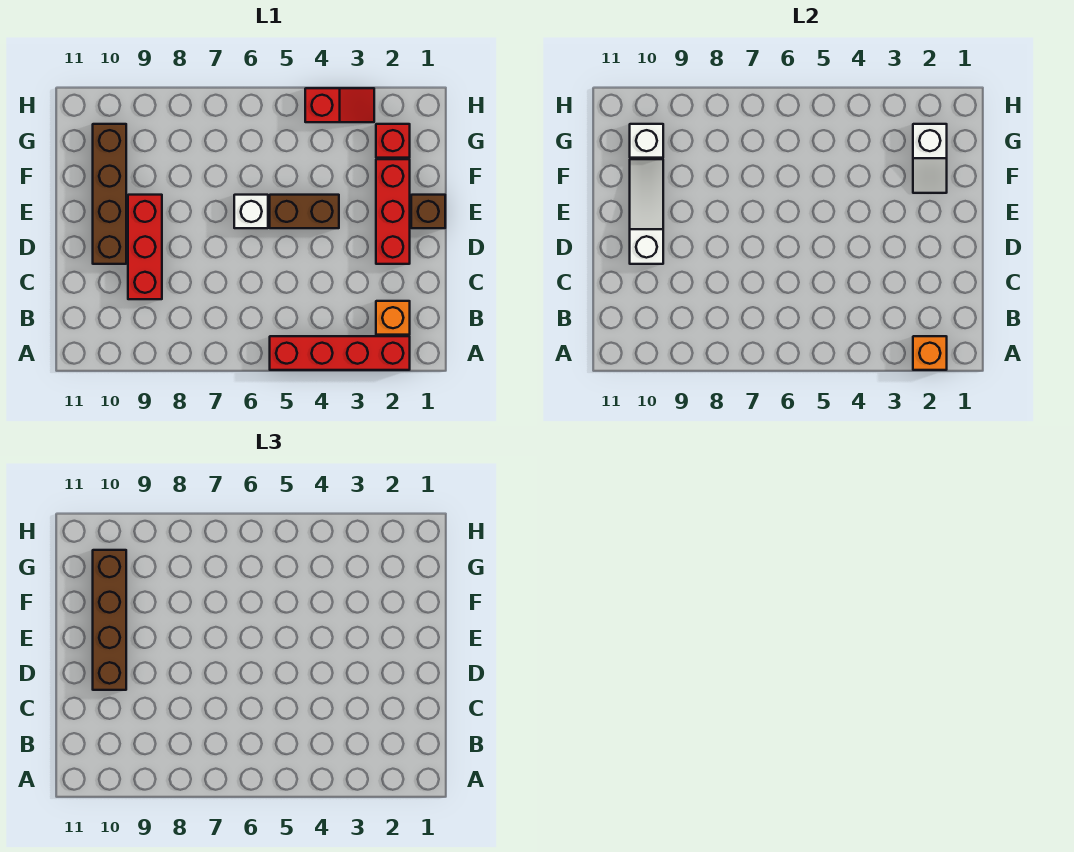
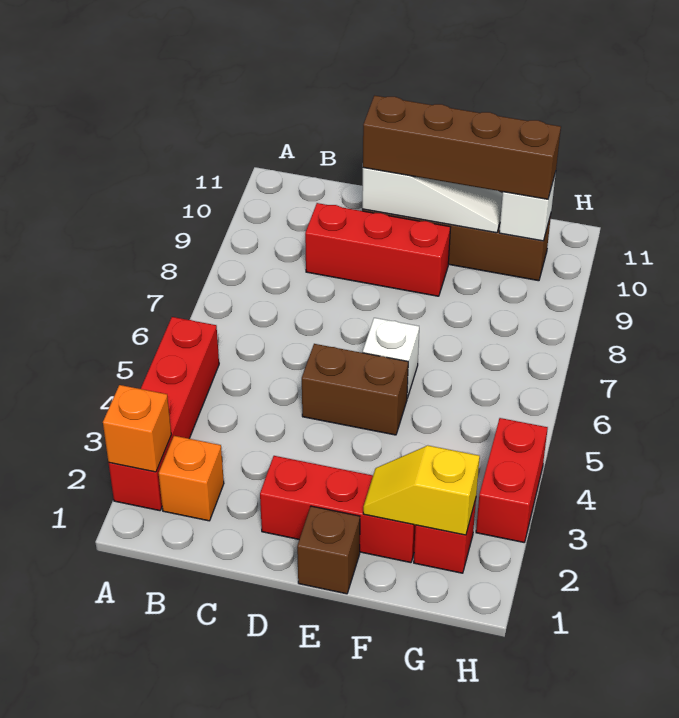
brown brick E4:E5 level 1 -> brown brick D5:E5 level 1
white slope F2:G2 level 2 top G -> yellow slope F2:G2 level 2 top G
red slope H3:H4 level 1 top 4 -> red brick H3:H4 level 1

